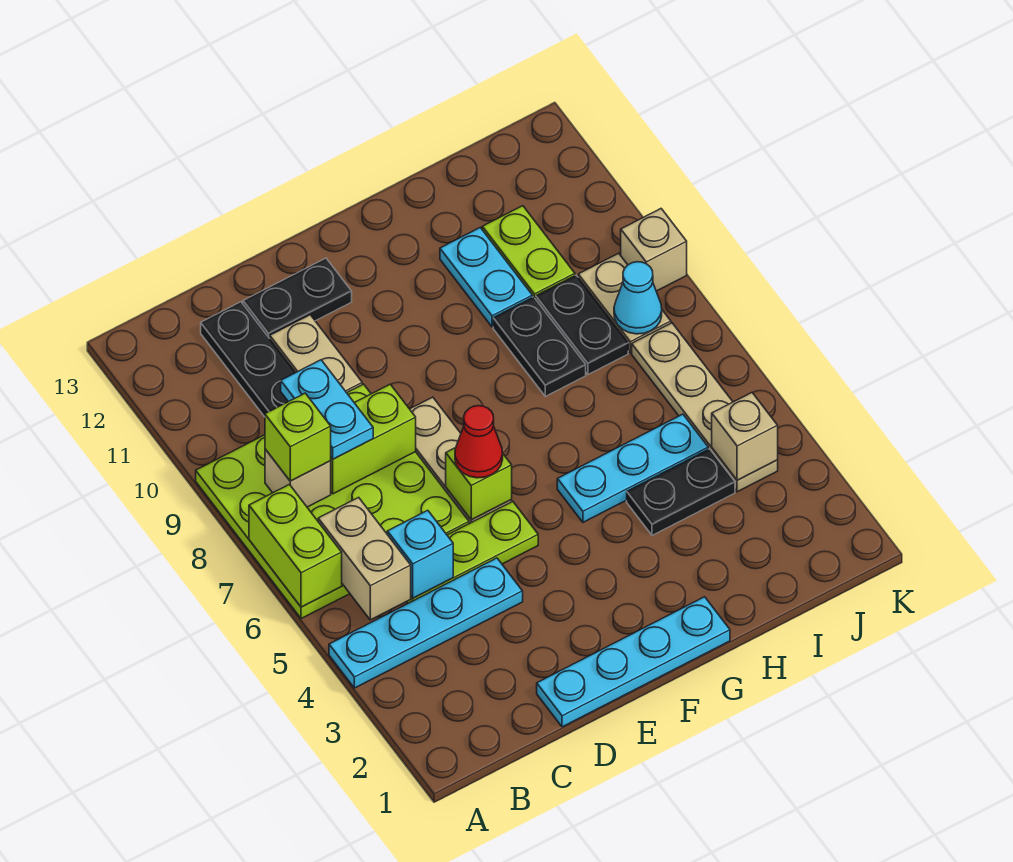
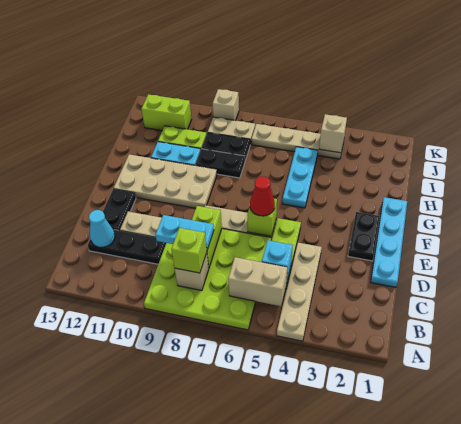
cyan plate A4:D4 level 1 -> tan plate A4:D4 level 1
lime brick A6:A7 level 2 -> lime brick J11:J12 level 1
none -> tan plate F9:G12 level 1
black plate H4:I4 level 1 -> black plate E2:F2 level 1
cyan cone J8 level 2 -> cyan cone C12 level 2

